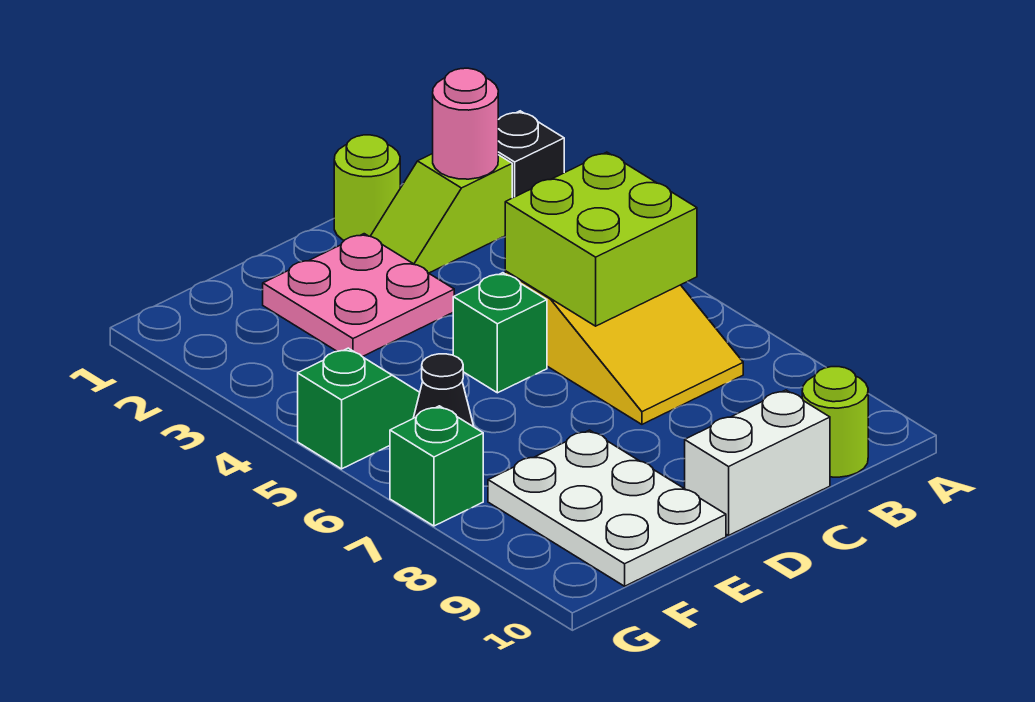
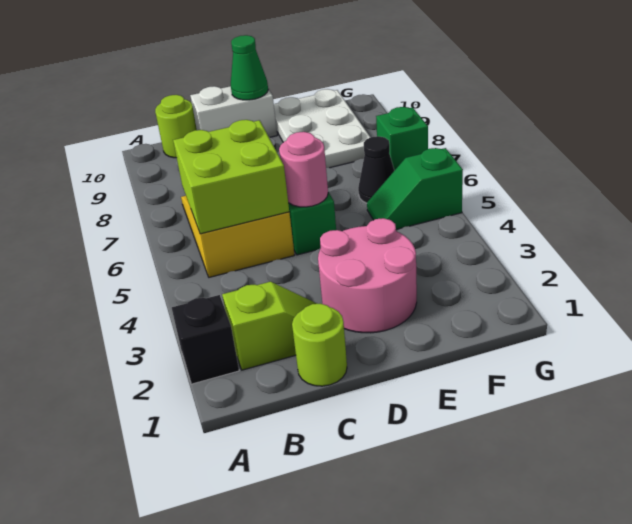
pink round brick B2 level 2 -> pink round brick D5 level 2
pink plate D2:E3 level 1 -> pink round brick D2:E3 level 1
none -> green cone D10 level 2

